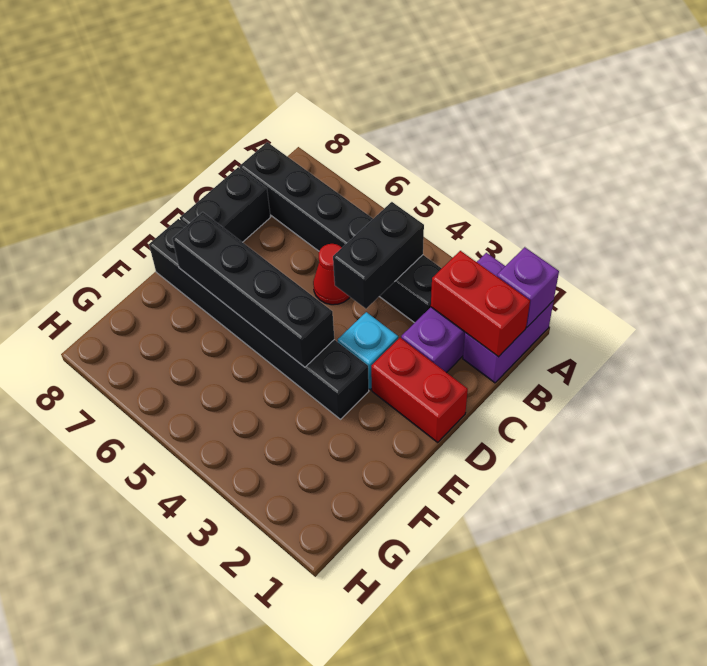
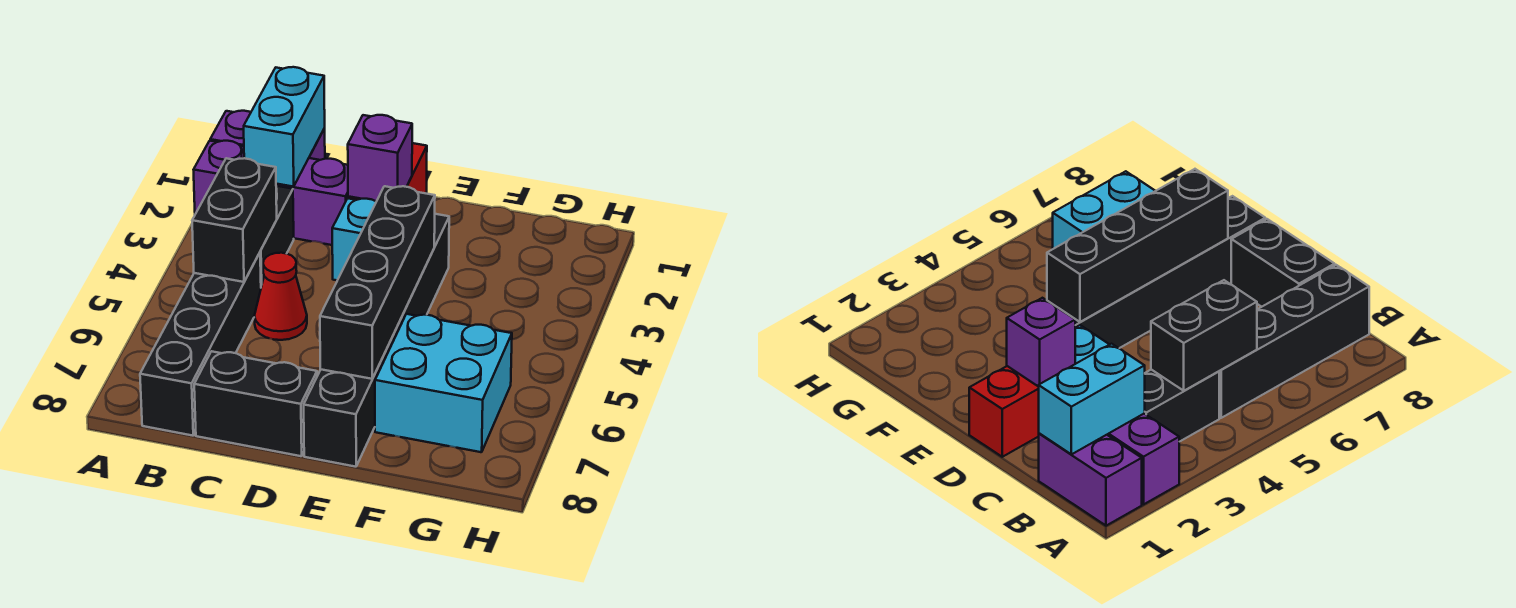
purple brick A1 level 2 -> purple brick D2 level 2
red brick B1:B2 level 2 -> cyan brick B1:B2 level 2
black brick B4:C4 level 2 -> black brick B4:B5 level 2
none -> cyan brick F6:G7 level 1

